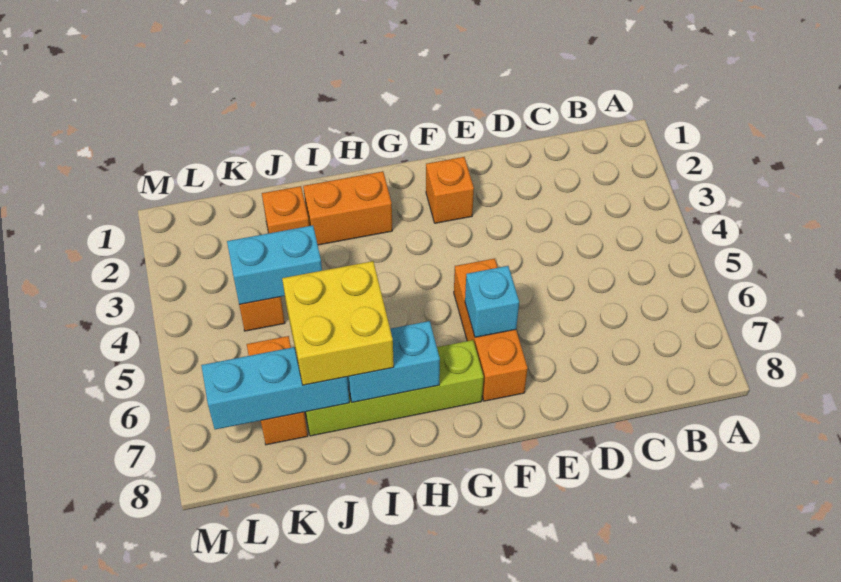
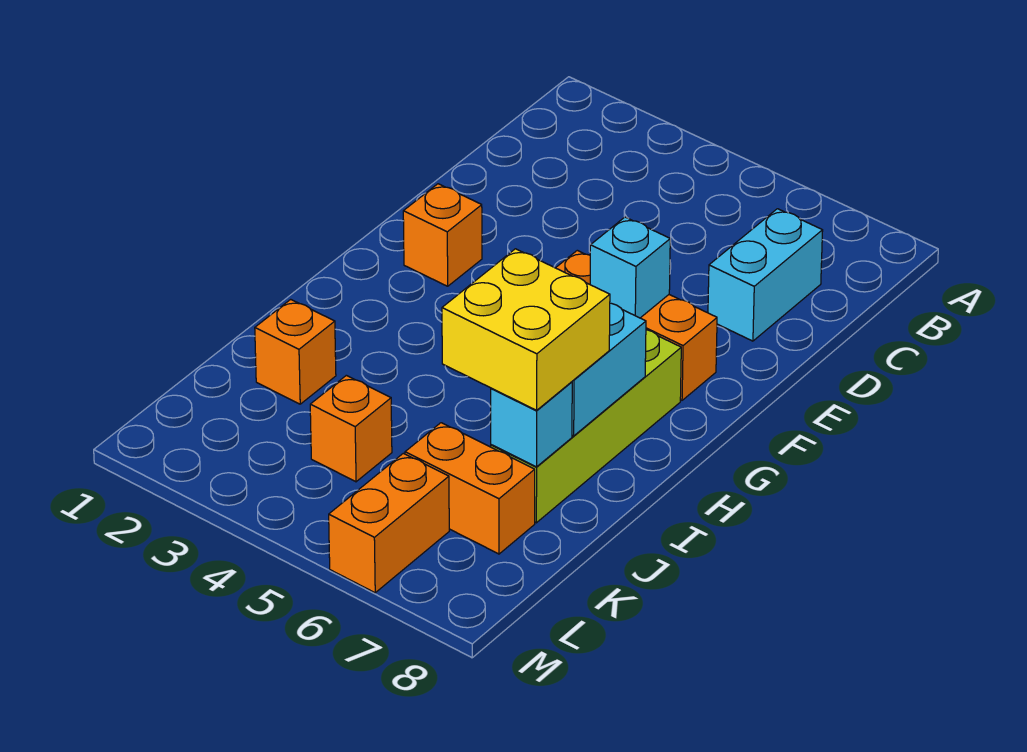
orange brick H2:I2 level 1 -> orange brick L6:M6 level 1
cyan brick J4:K4 level 2 -> cyan brick C7:D7 level 1
cyan brick J7:L7 level 2 -> cyan brick J7 level 2

